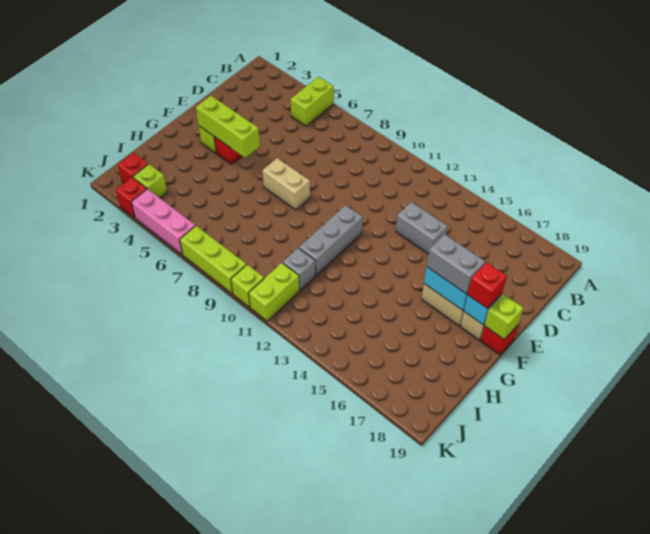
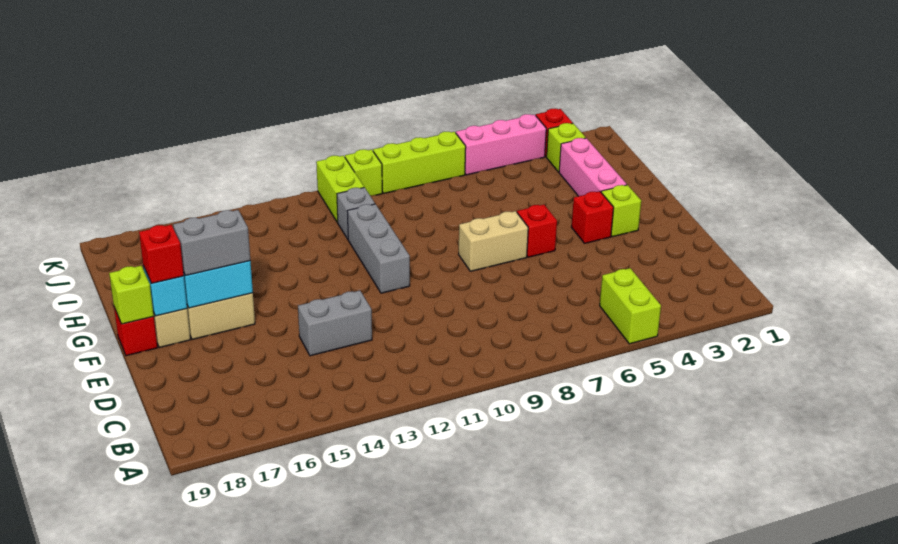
lime brick F3:F5 level 2 -> none
none -> pink brick G3:I3 level 1
red brick J2 level 1 -> red brick F6 level 1

